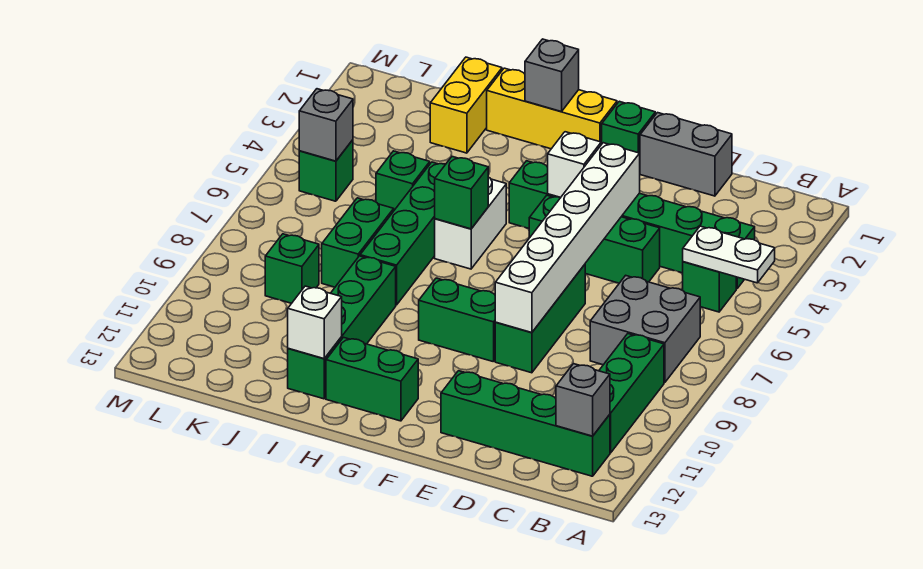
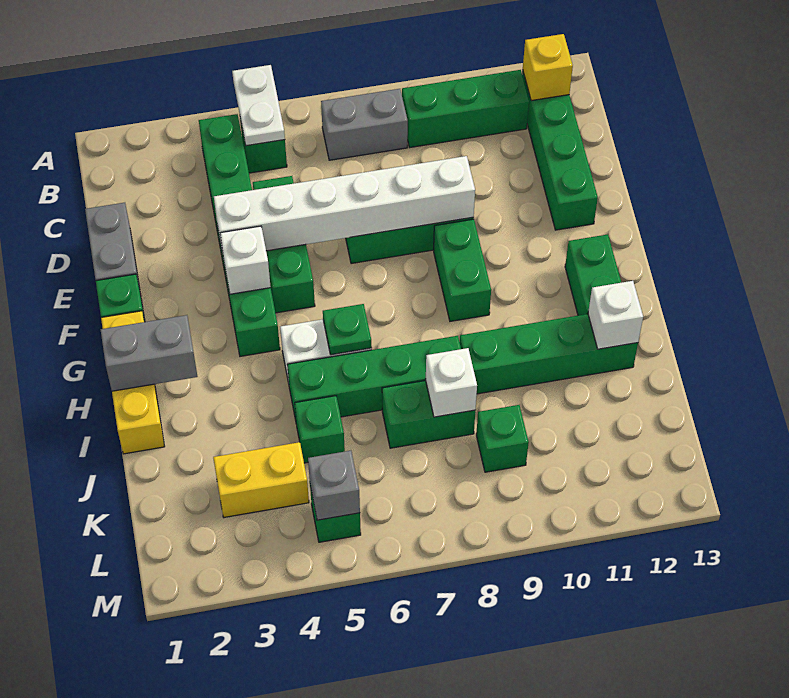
grey brick B7:C8 level 1 -> grey brick B7:B8 level 1
grey brick B12 level 2 -> yellow brick B12 level 2
grey brick H1 level 2 -> grey brick H1:H2 level 2
green brick H6 level 2 -> green plate H6 level 2
yellow brick J1:J2 level 1 -> yellow brick K3:K4 level 1
none -> white brick J8 level 2

